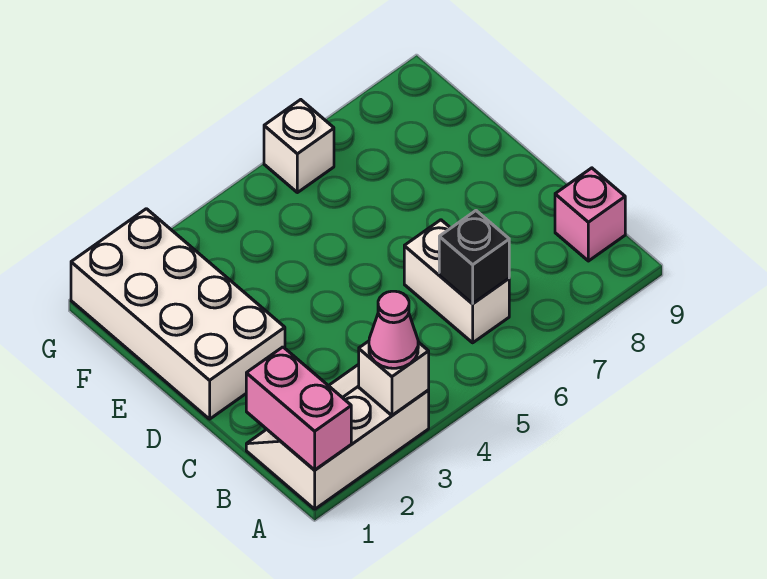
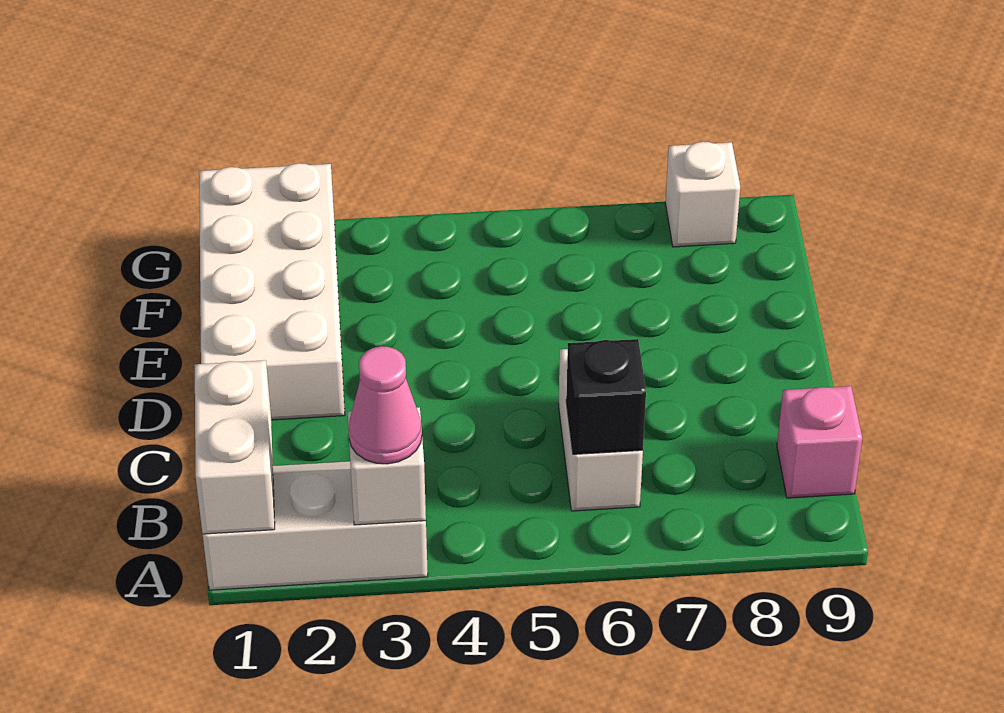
pink brick A1:B1 level 2 -> white brick A1:B1 level 2
white brick G6 level 1 -> white brick G8 level 1

